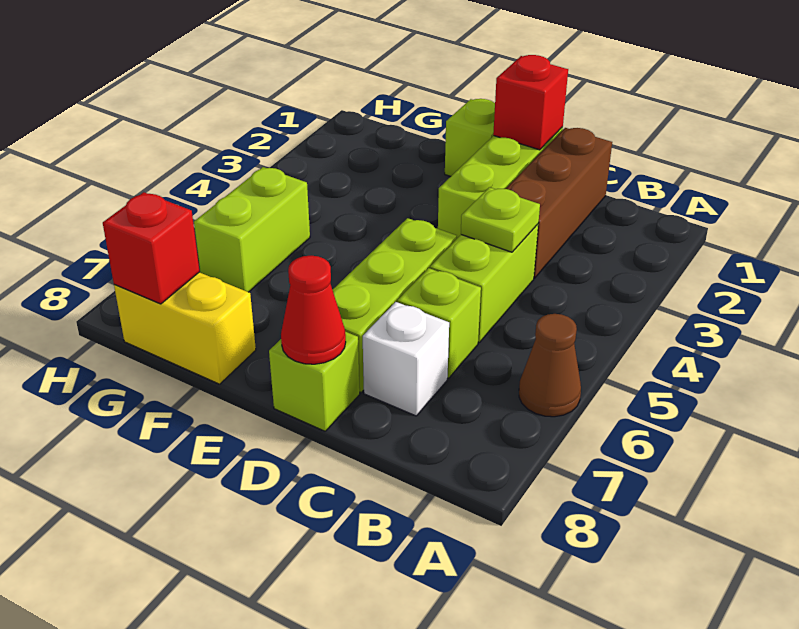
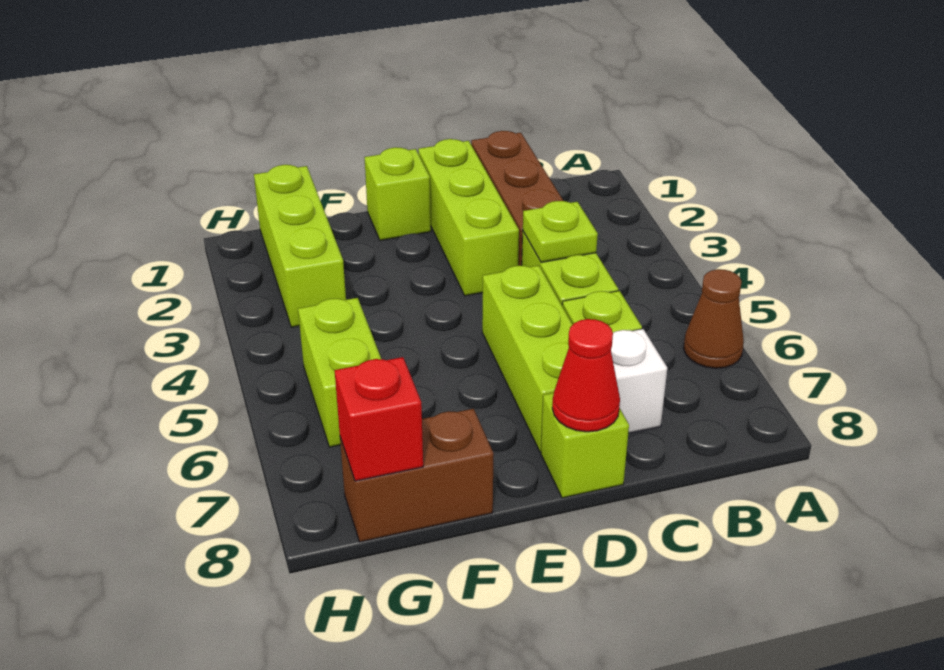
red brick D1 level 2 -> none
yellow brick F8:G8 level 1 -> brown brick F8:G8 level 1
none -> lime brick G1:G3 level 1

